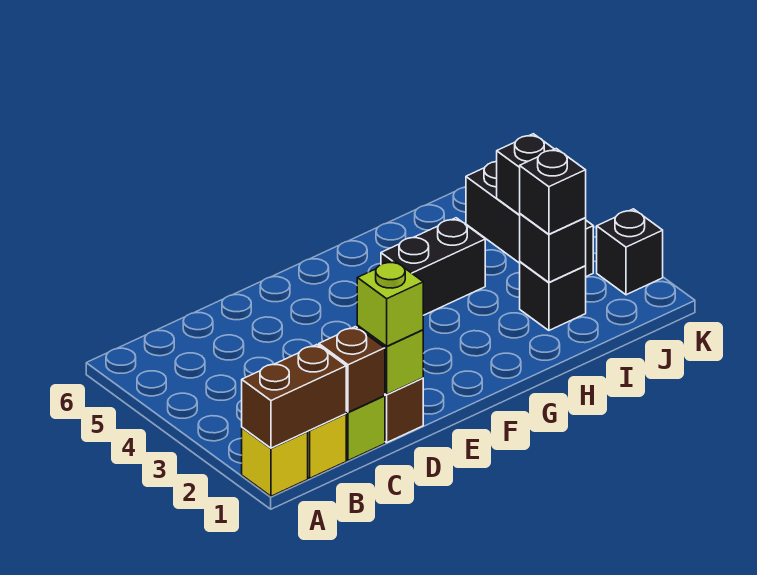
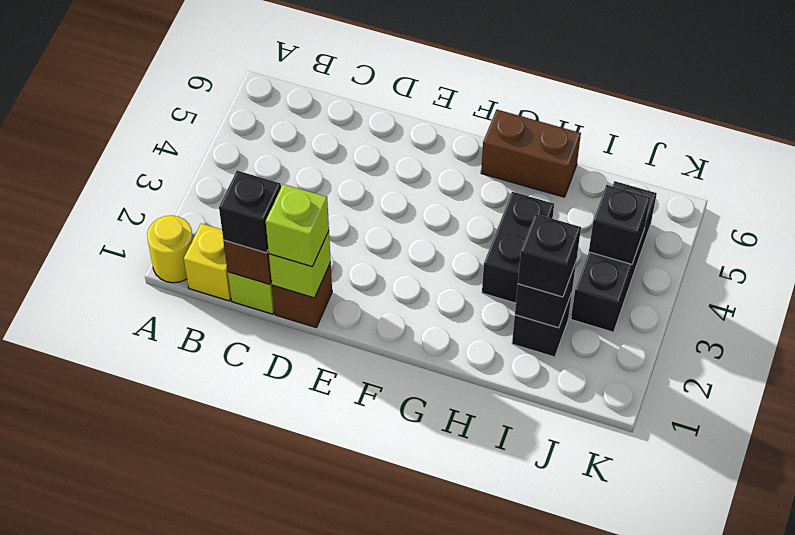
yellow brick A1 level 1 -> yellow round brick A1 level 1
brown brick A1:B1 level 2 -> brown brick G6:H6 level 1
black brick G4:H4 level 1 -> black brick H3:H4 level 1
black brick K2 level 1 -> black brick C1 level 3

